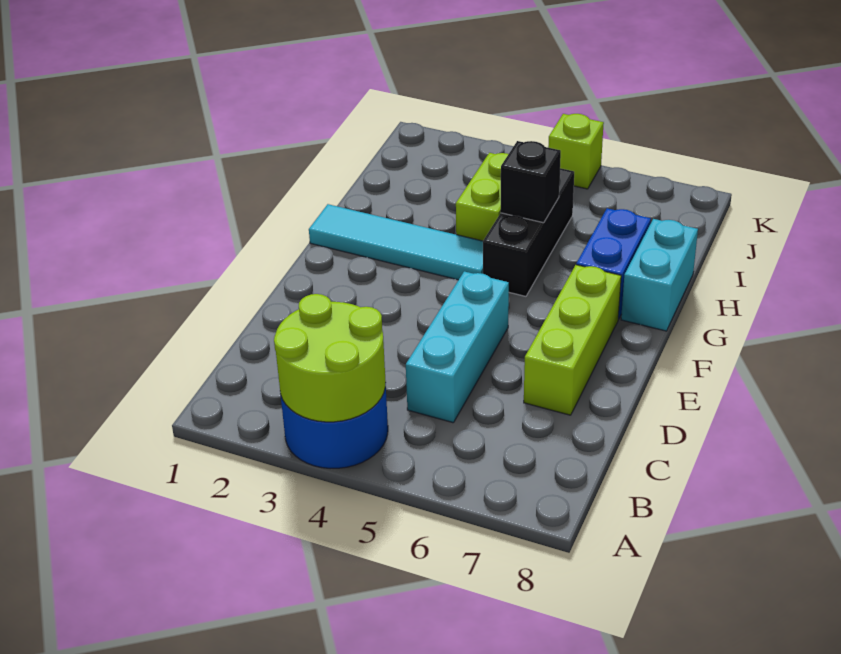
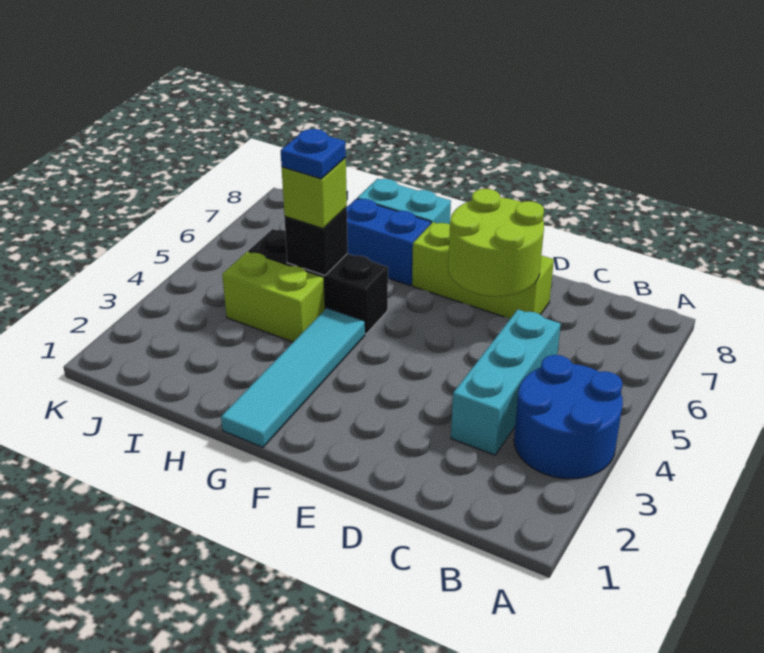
lime round brick A3:B4 level 2 -> lime round brick D6:E7 level 2
cyan brick C5:E5 level 1 -> cyan brick C3:C5 level 1
none -> blue plate H5 level 4
lime brick K5 level 1 -> lime brick H5 level 3

